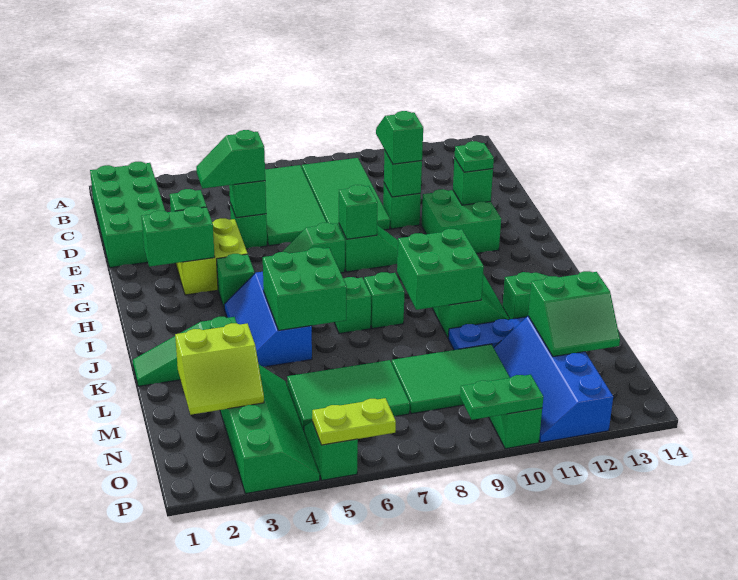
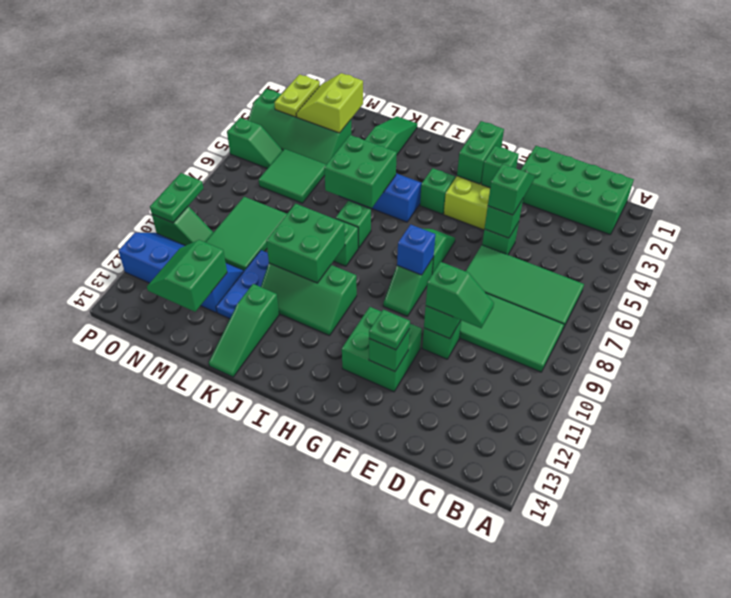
green brick G8 level 2 -> blue brick G8 level 2
green tile M5:N7 level 1 -> green tile M5:N6 level 1
lime plate P5:P6 level 2 -> lime plate O2:O3 level 2

